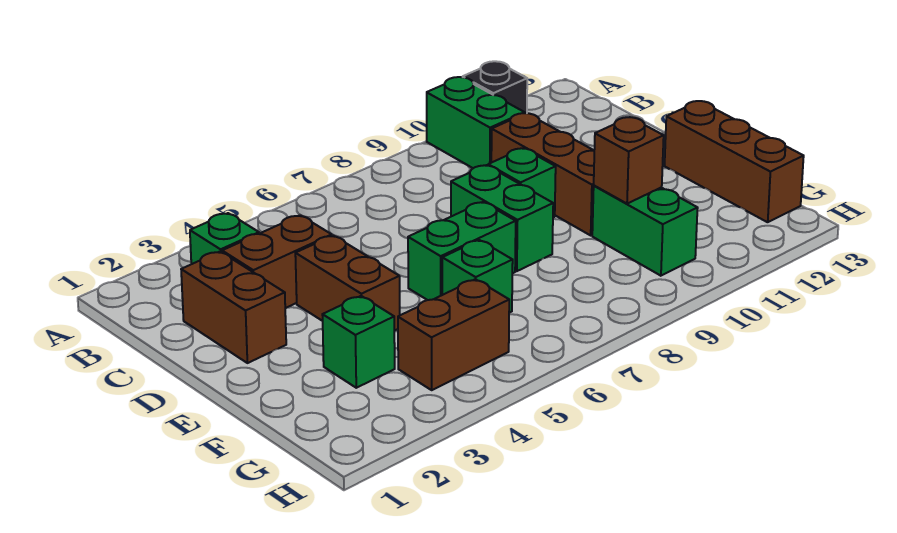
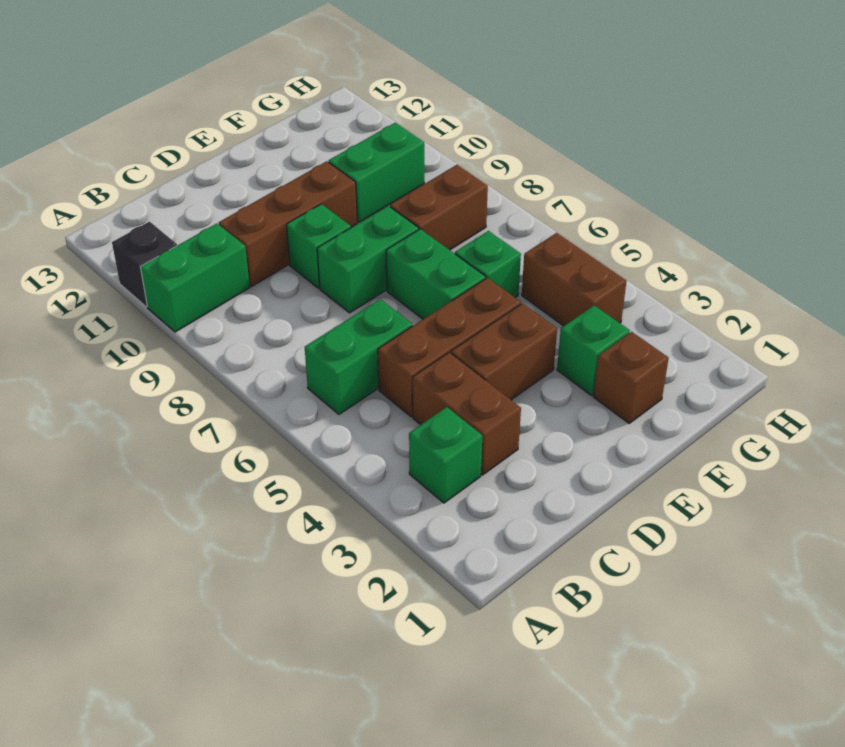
none -> green brick B6:C6 level 1
brown brick C2:D2 level 1 -> brown brick F8:G8 level 1
brown brick E13:G13 level 1 -> brown brick C5:E5 level 1
brown brick F10 level 2 -> brown brick F2 level 1

